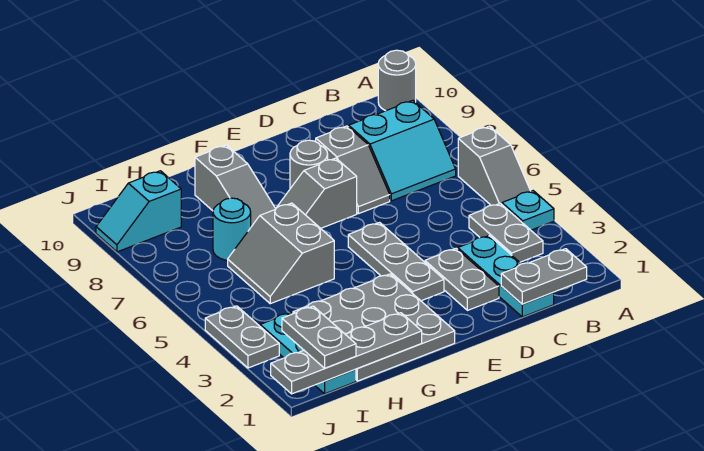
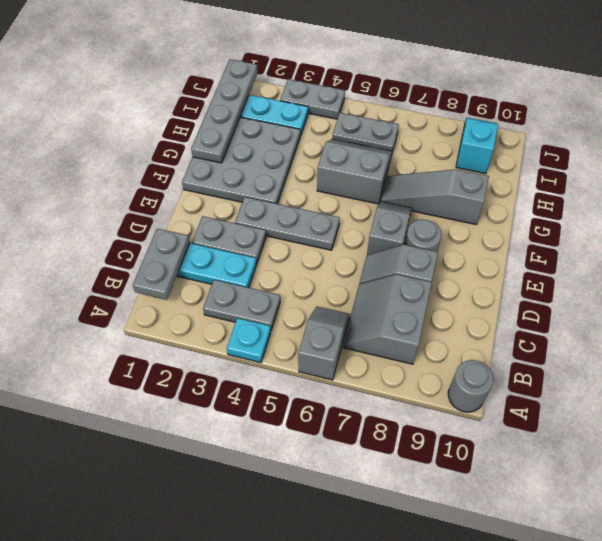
grey slope A5:A6 level 1 top 6 -> grey slope A6:B6 level 1 top A
cyan slope B7:C8 level 1 top 8 -> grey slope B7:C8 level 1 top 8
cyan round brick H7 level 1 -> none
grey plate I1:I2 level 3 -> grey plate I5:I6 level 1

